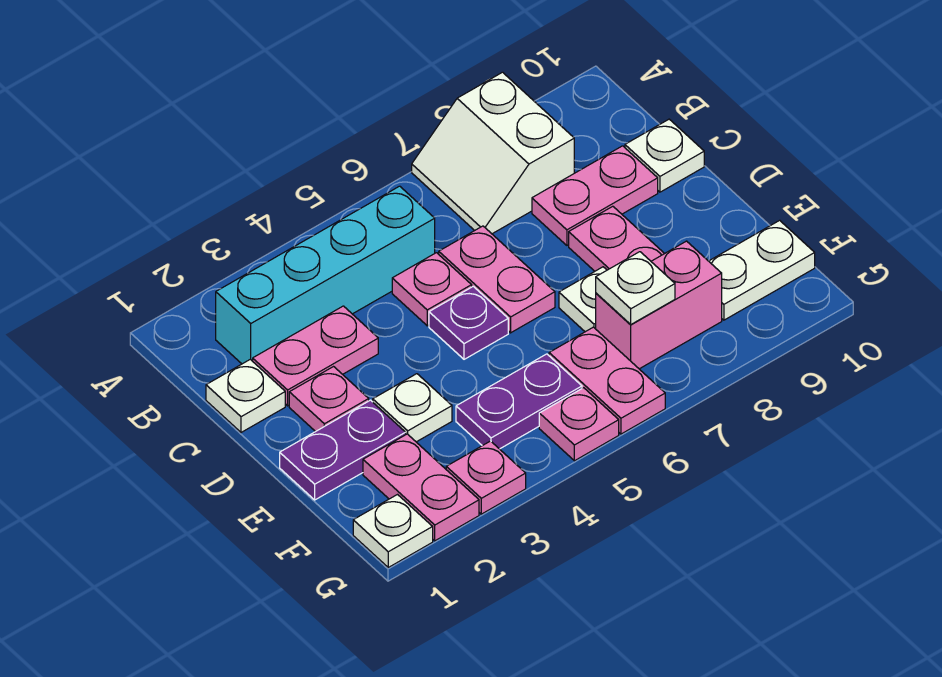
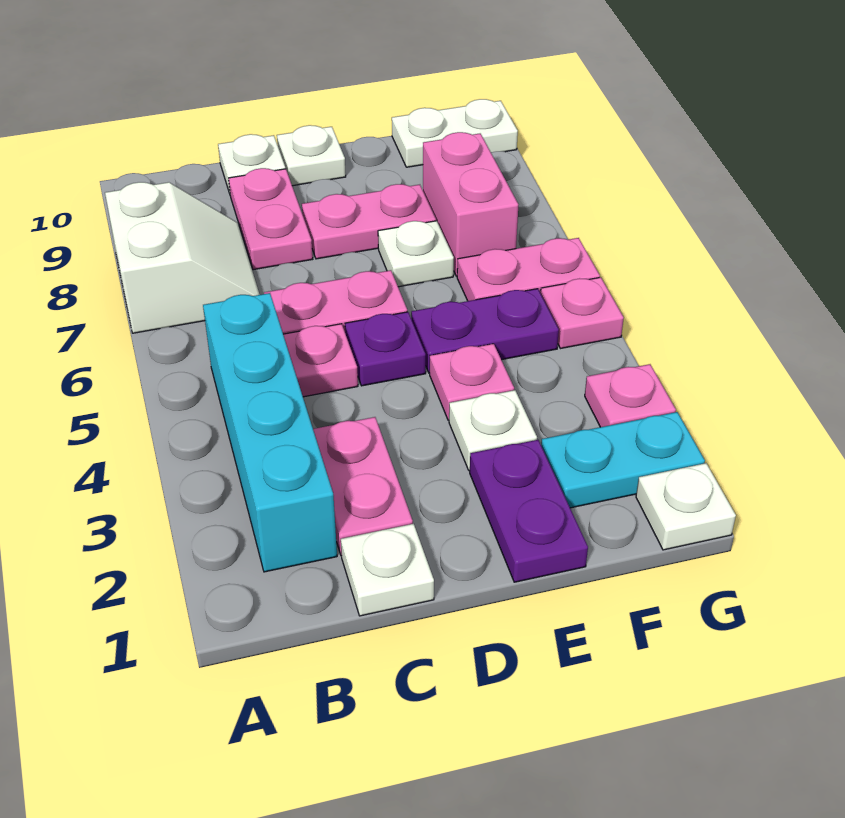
white slope A7:B8 level 1 top 8 -> white slope A7:B8 level 1 top A
pink plate D2 level 1 -> pink plate E4 level 1
pink plate F2:G2 level 1 -> cyan plate F2:G2 level 1
purple plate F4:F5 level 1 -> purple plate E5:F5 level 1
white plate F7 level 2 -> white plate D10 level 1
white plate F9:F10 level 1 -> white plate F10:G10 level 1

